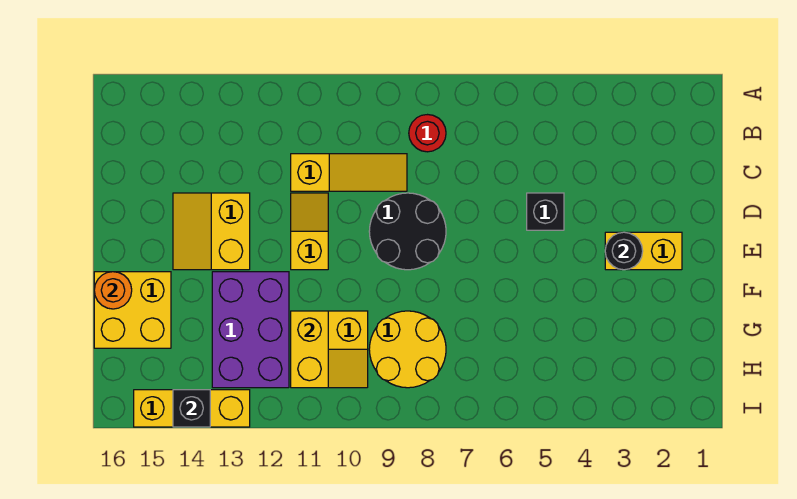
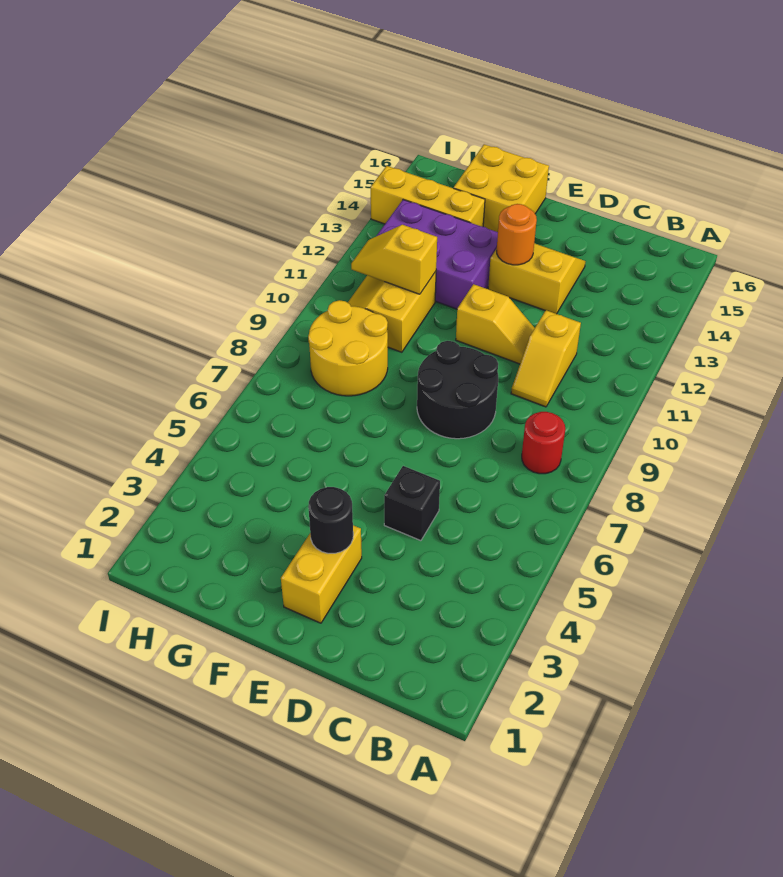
yellow slope C9:C11 level 1 top 11 -> yellow slope C10:C11 level 1 top 11
orange round brick F16 level 2 -> orange round brick E13 level 2
yellow brick G11:H11 level 2 -> yellow slope G11:H11 level 2 top G
yellow brick I13:I15 level 1 -> yellow brick G14:I14 level 1
black brick I14 level 2 -> none

